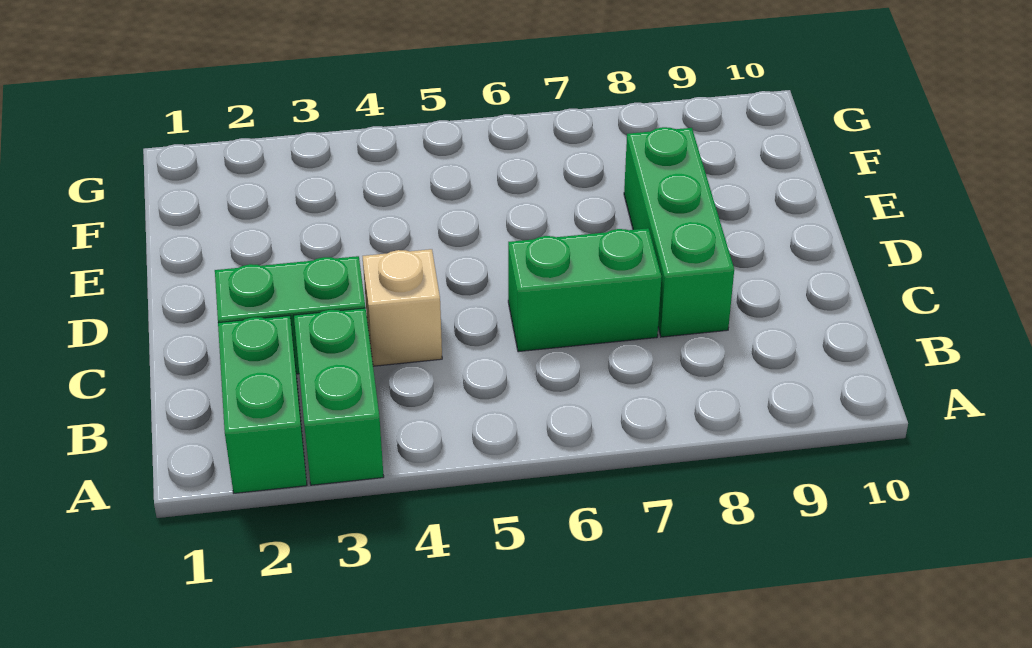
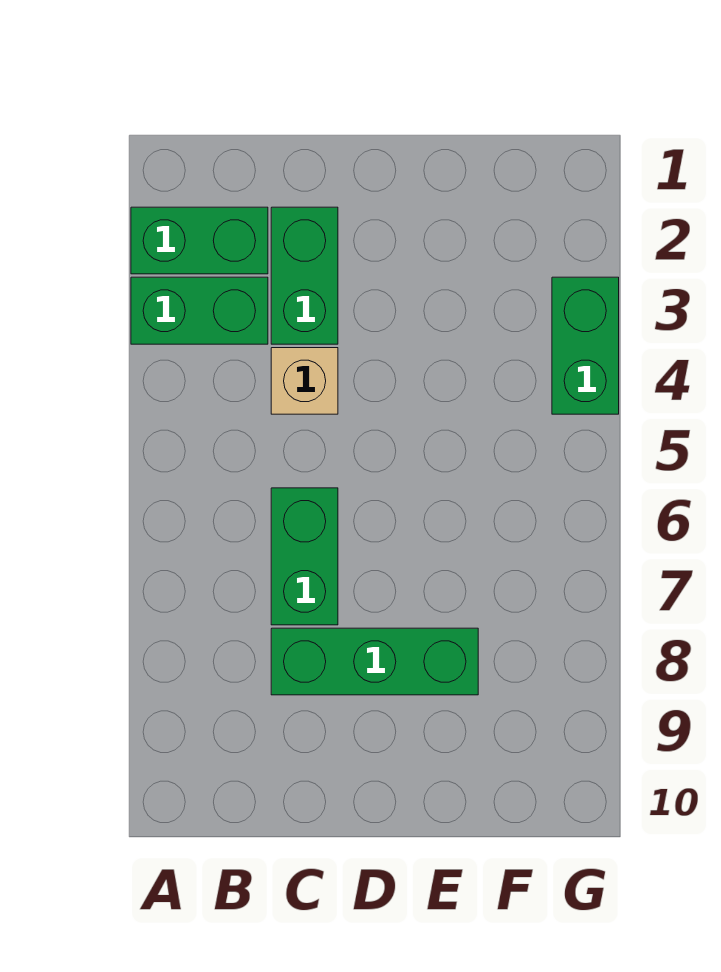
none -> green brick G3:G4 level 1

